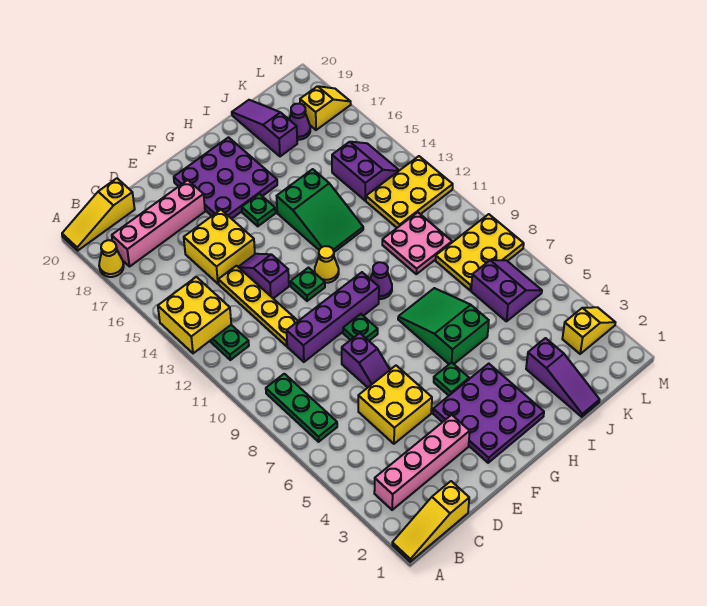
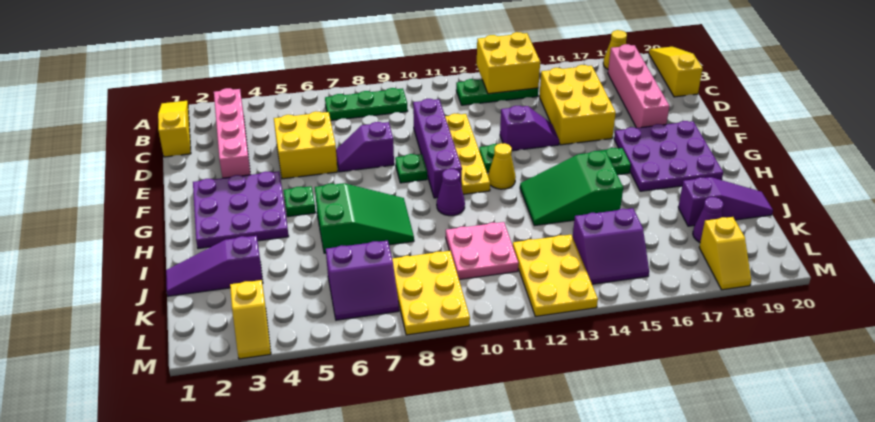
yellow plate D11:D14 level 1 -> yellow plate D11:G11 level 1
yellow brick D15:E16 level 1 -> yellow brick C15:E16 level 1

